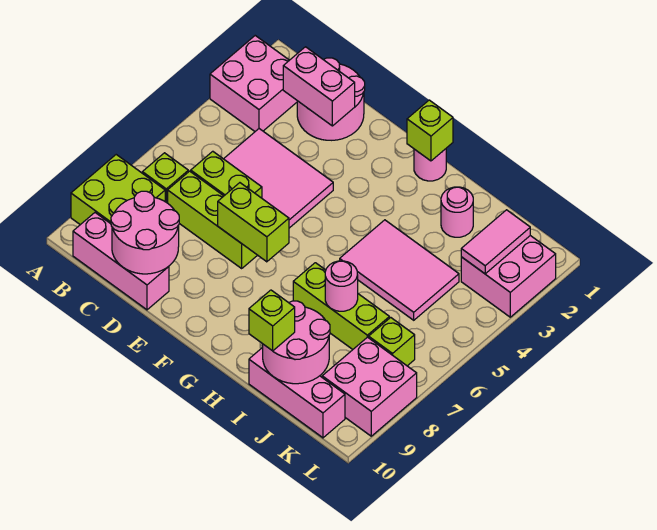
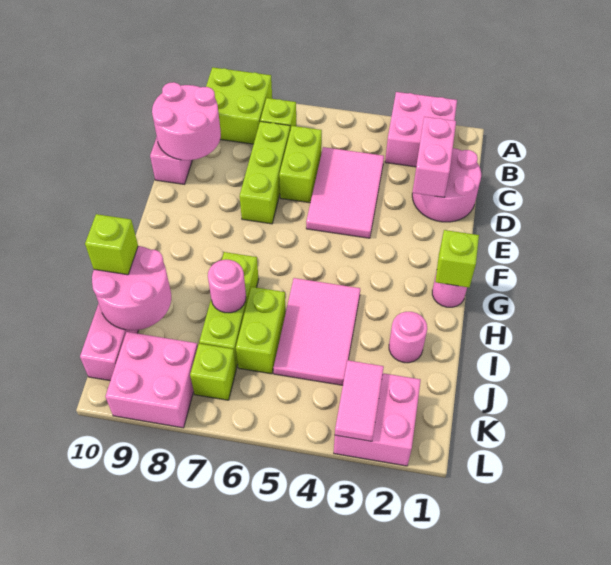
lime brick E7:F7 level 2 -> lime brick I6:J6 level 1
pink tile K2:K3 level 2 -> pink tile K3:L3 level 2

